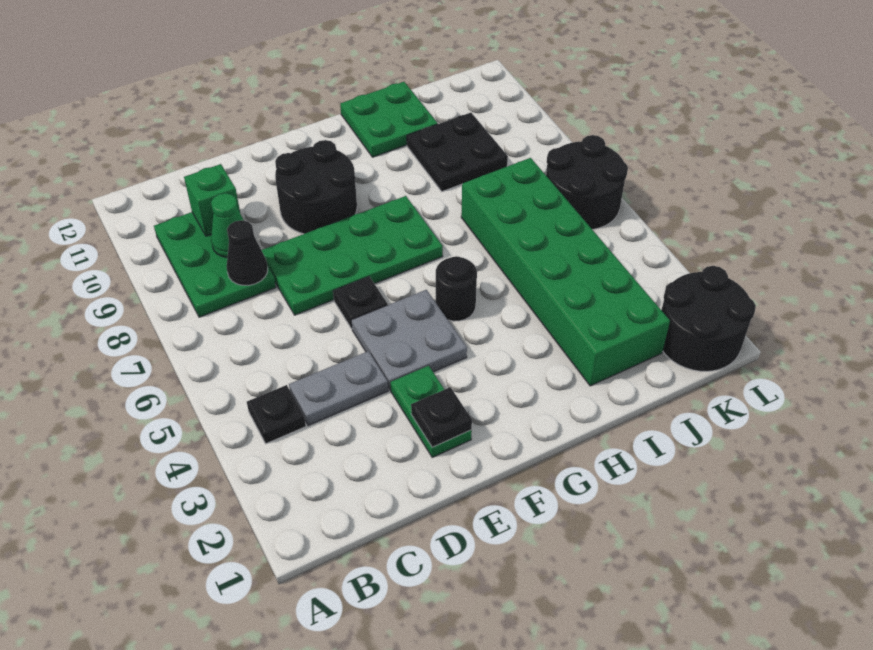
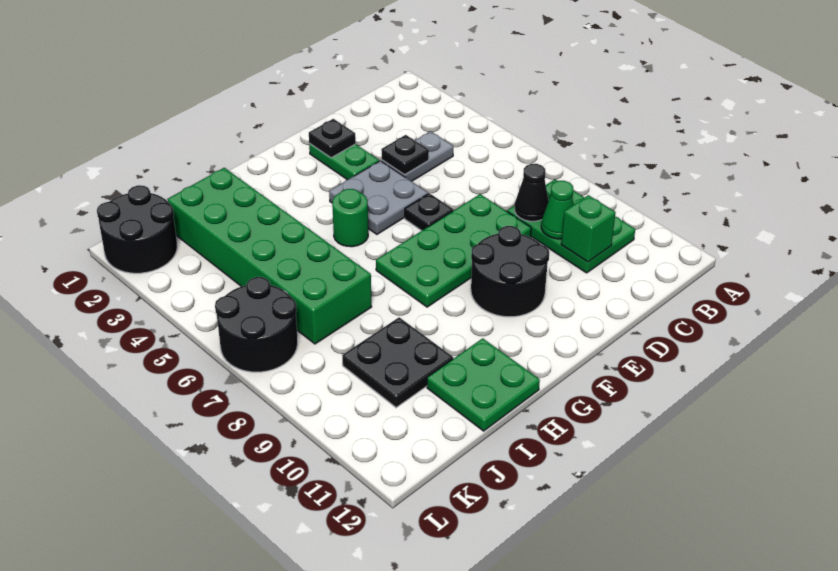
black plate B4 level 1 -> black plate D4 level 2
black round brick G5 level 1 -> green round brick G5 level 1

